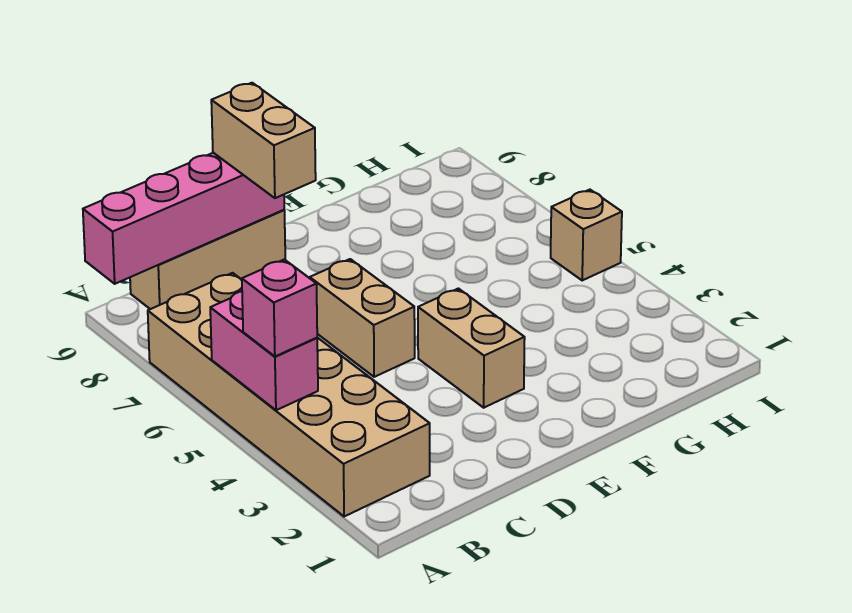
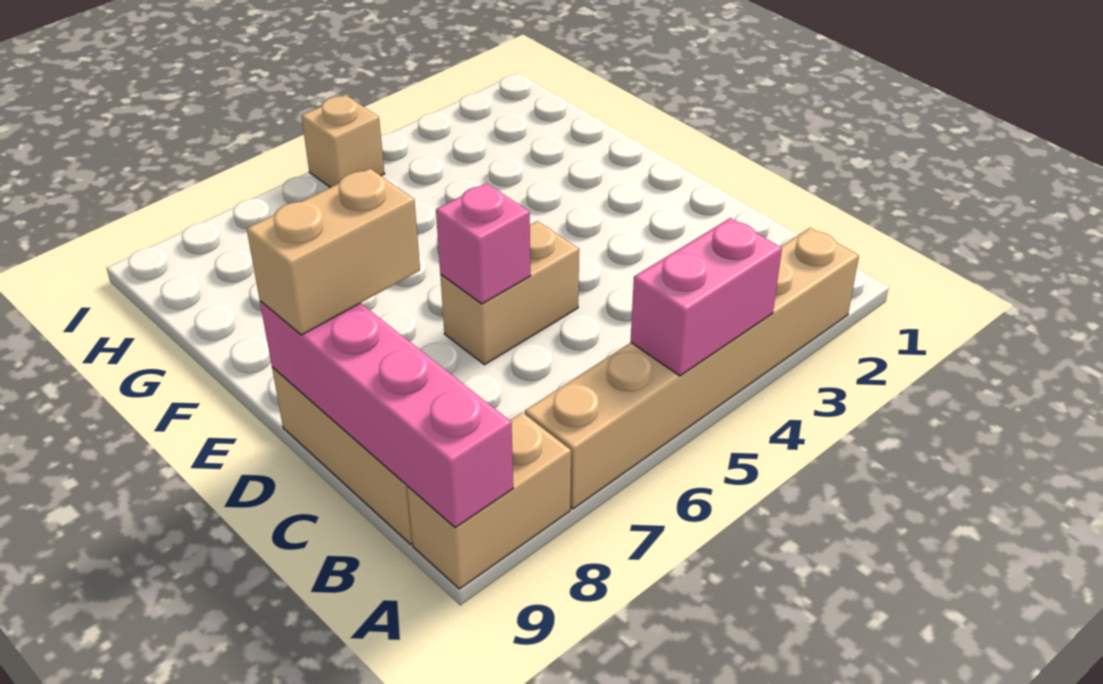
tan brick A2:B7 level 1 -> tan brick A2:A7 level 1
pink brick A4 level 3 -> pink brick D6 level 2
tan brick E3:E4 level 1 -> tan brick A8:A9 level 1

